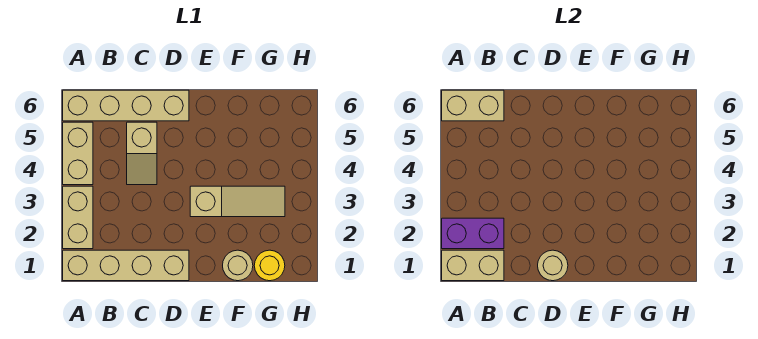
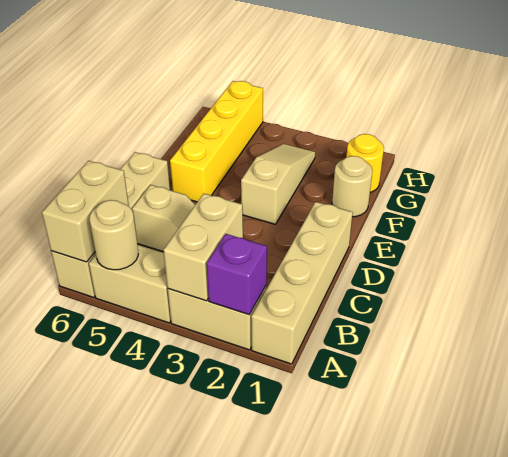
tan brick A1:B1 level 2 -> tan brick A3:B3 level 2
purple brick A2:B2 level 2 -> purple brick A2 level 2
tan round brick D1 level 2 -> tan round brick A5 level 2
none -> yellow brick E5:H5 level 1

